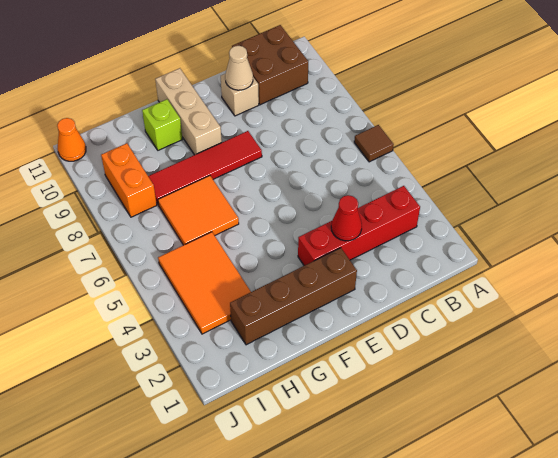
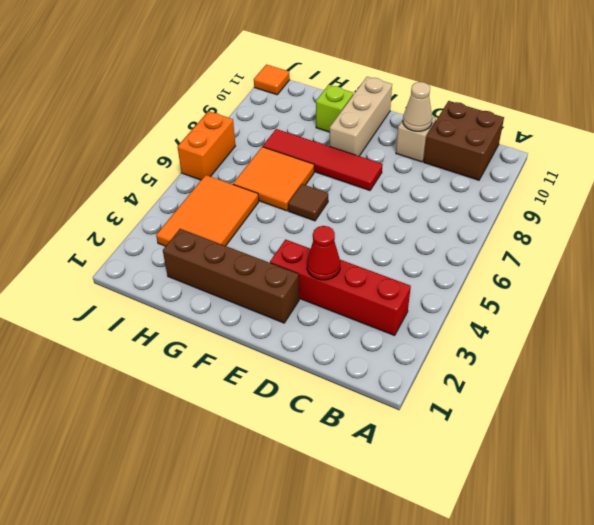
brown tile A6 level 1 -> brown tile F6 level 1
orange brick I8:I9 level 1 -> orange brick J6:J7 level 1
orange cone J11 level 1 -> orange tile J11 level 1

